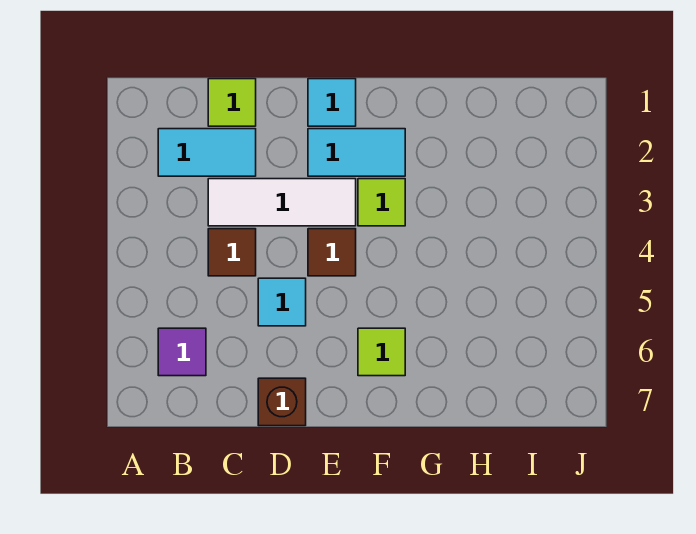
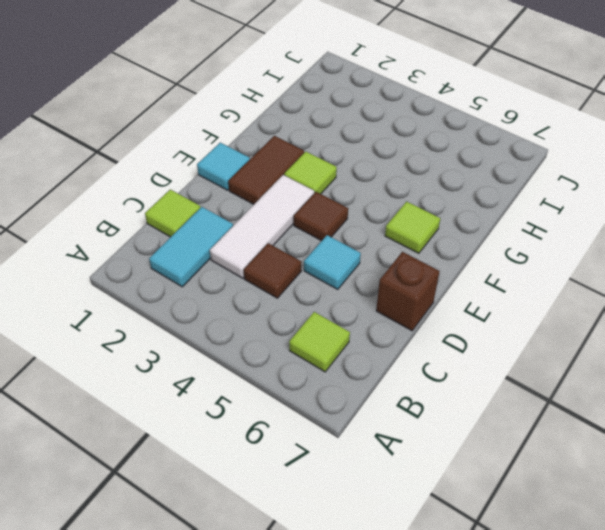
purple tile B6 level 1 -> lime tile B6 level 1
cyan tile E2:F2 level 1 -> brown tile E2:F2 level 1

